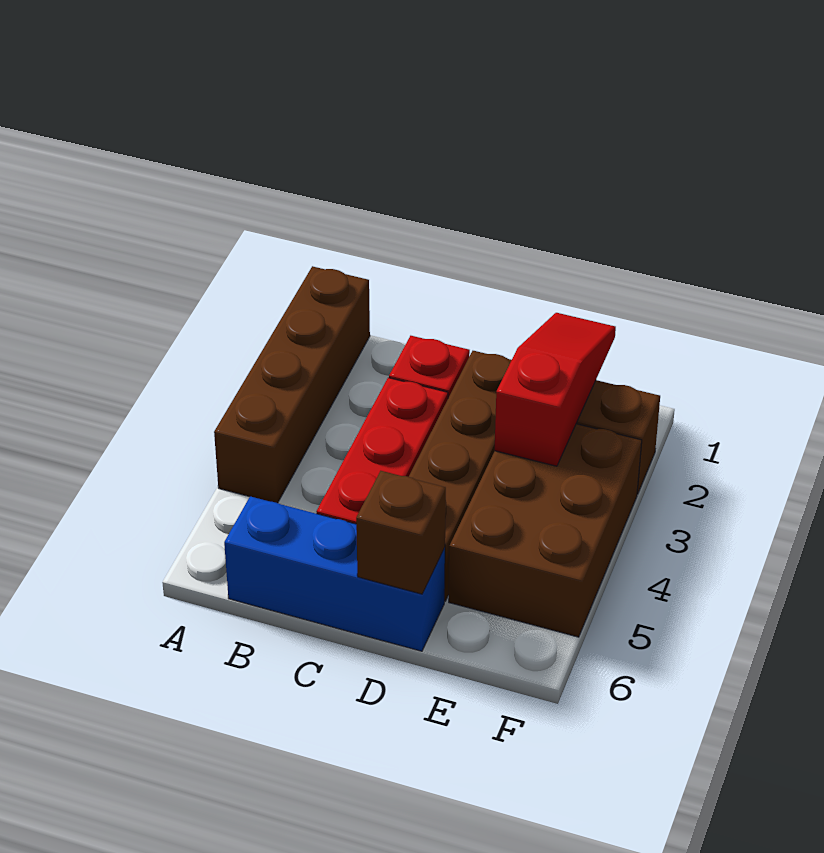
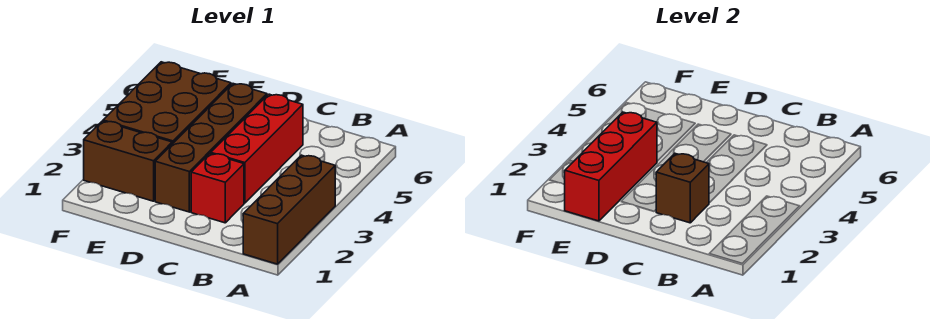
brown brick A1:A4 level 1 -> brown brick A1:A3 level 1
blue brick B6:D6 level 1 -> none
brown brick D6 level 2 -> brown brick C2 level 2
red slope E1:E3 level 2 top 3 -> red brick E1:E3 level 2

